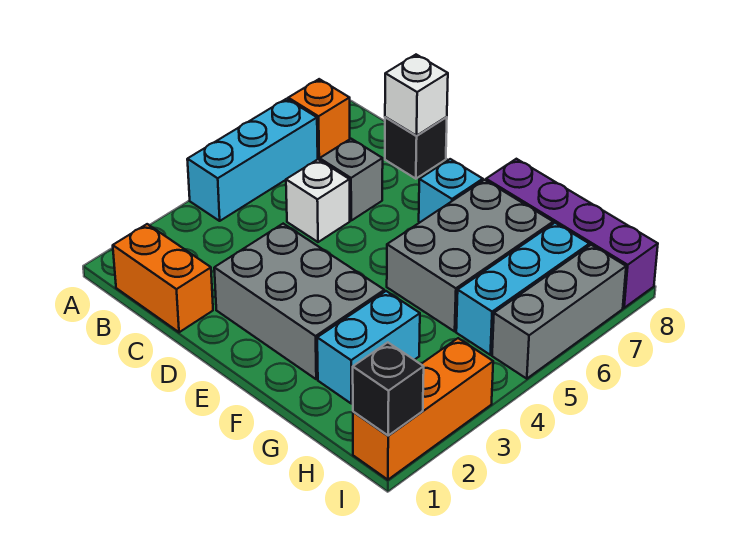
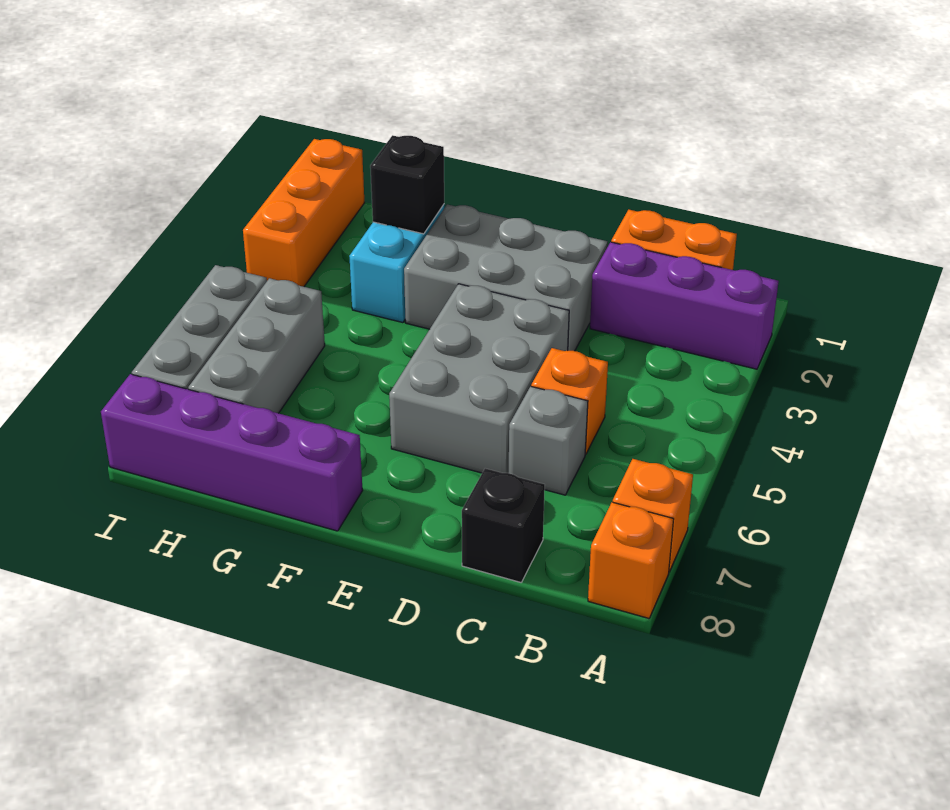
none -> purple brick A2:C2 level 1
cyan brick A4:A6 level 1 -> none
none -> orange brick A8 level 1
white brick C5 level 1 -> orange brick C5 level 1
white brick C8 level 2 -> none
cyan brick E7 level 1 -> none
grey brick F5:G7 level 1 -> grey brick D4:E6 level 1
cyan brick H5:H7 level 1 -> grey brick H5:H7 level 1
black brick I1 level 2 -> black brick G2 level 2

